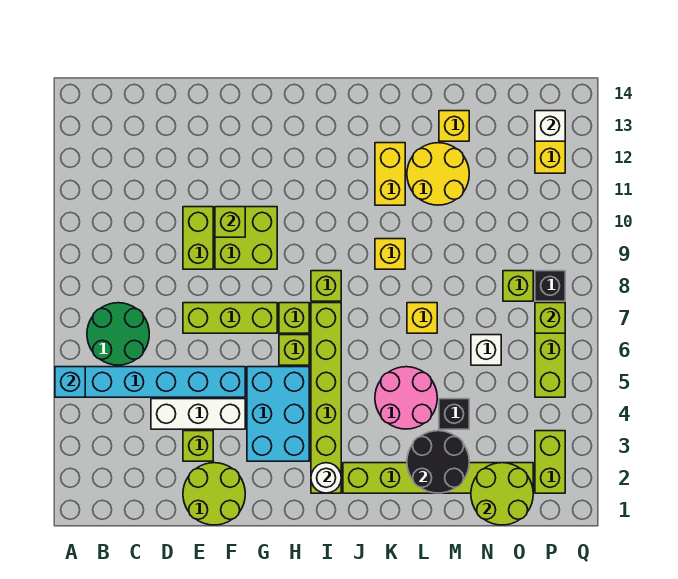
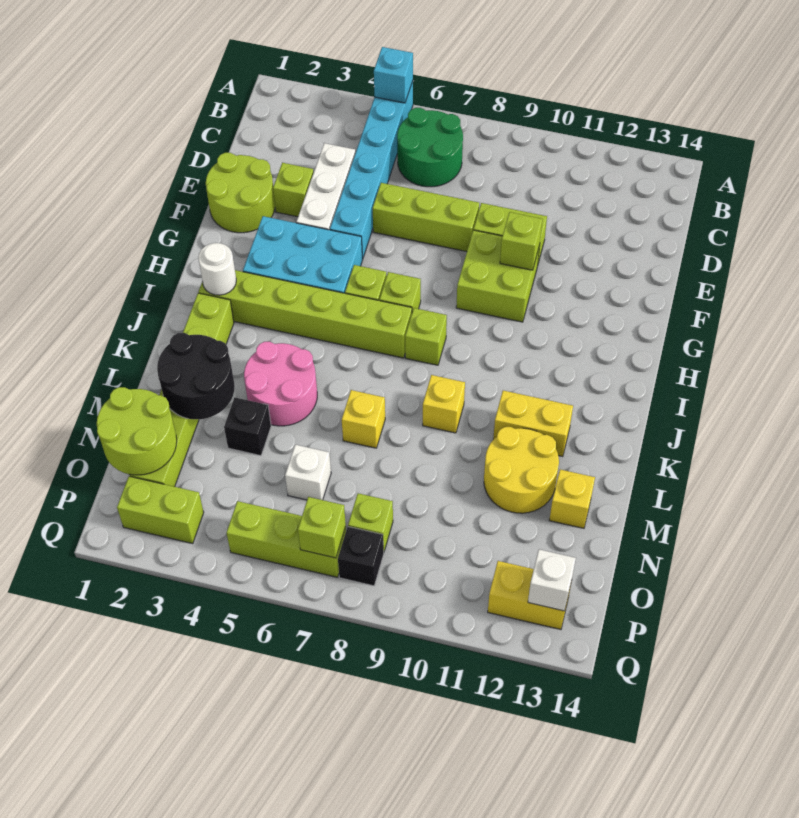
lime brick E7:G7 level 1 -> lime brick E6:E8 level 1

